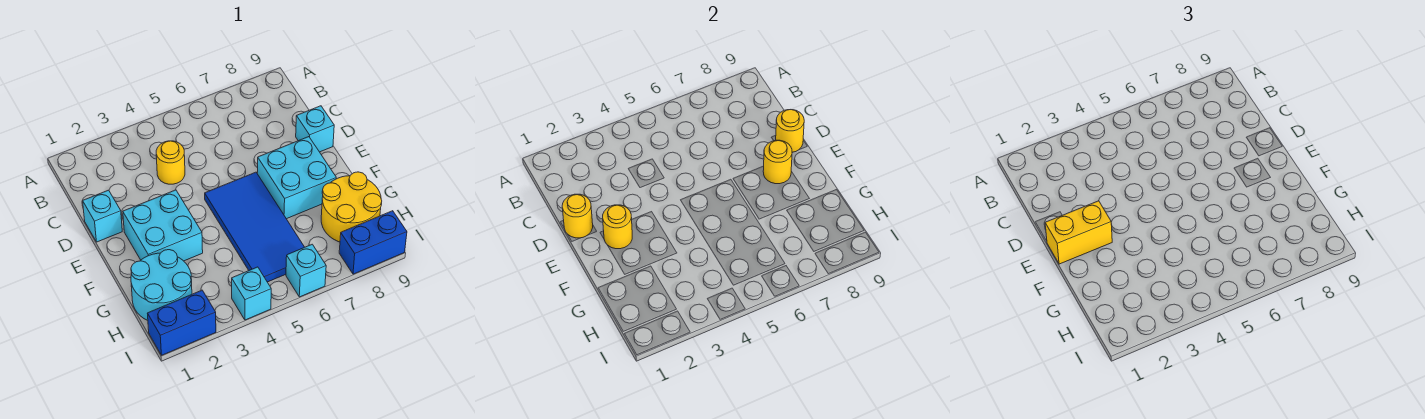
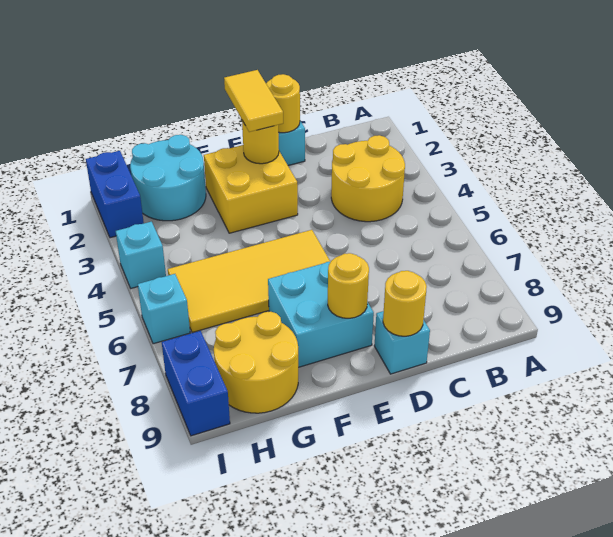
yellow round brick C4 level 1 -> yellow round brick B3:C4 level 1
yellow brick E1:E2 level 3 -> yellow tile E1:E2 level 3
cyan brick E2:F3 level 1 -> yellow brick E2:F3 level 1
blue tile E5:H6 level 1 -> yellow tile E5:H6 level 1

